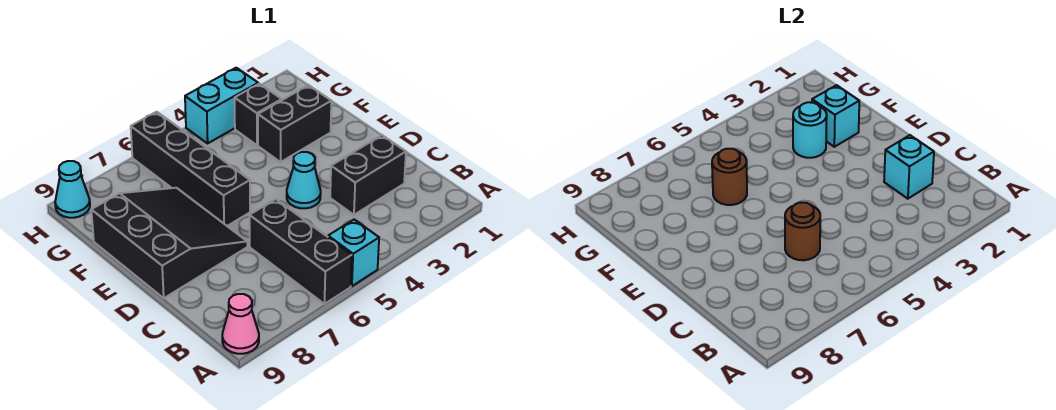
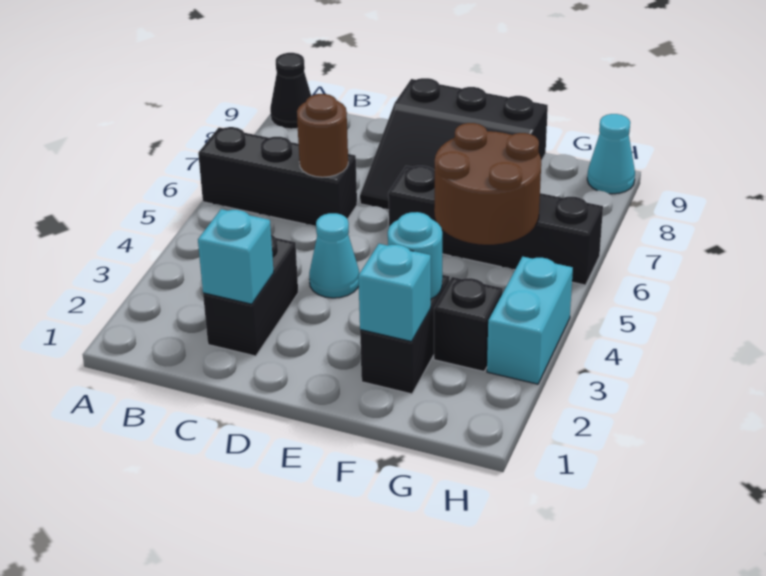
cyan brick A5 level 1 -> none
pink cone A9 level 1 -> black cone A9 level 1
brown round brick F6 level 2 -> brown round brick F5:G6 level 2

